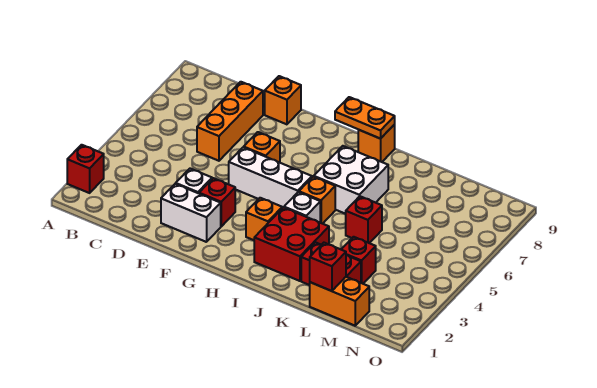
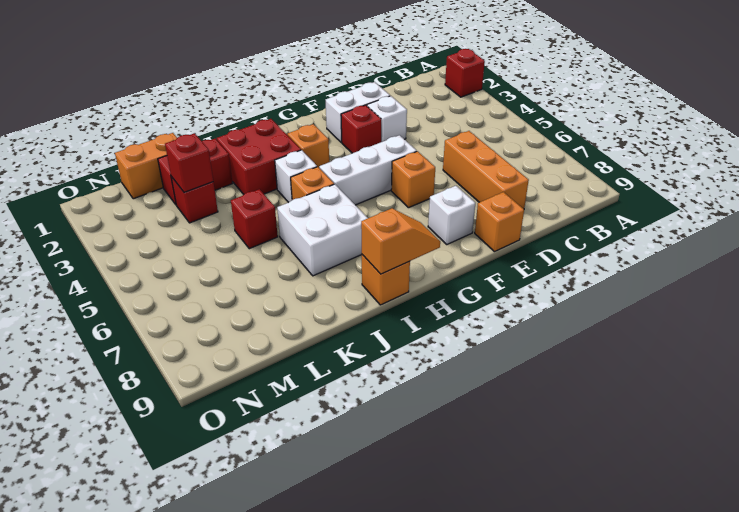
none -> white brick F8 level 1
orange plate H9:I9 level 2 -> orange slope H9:I9 level 2 top I
red brick L1 level 2 -> red brick L3 level 2

